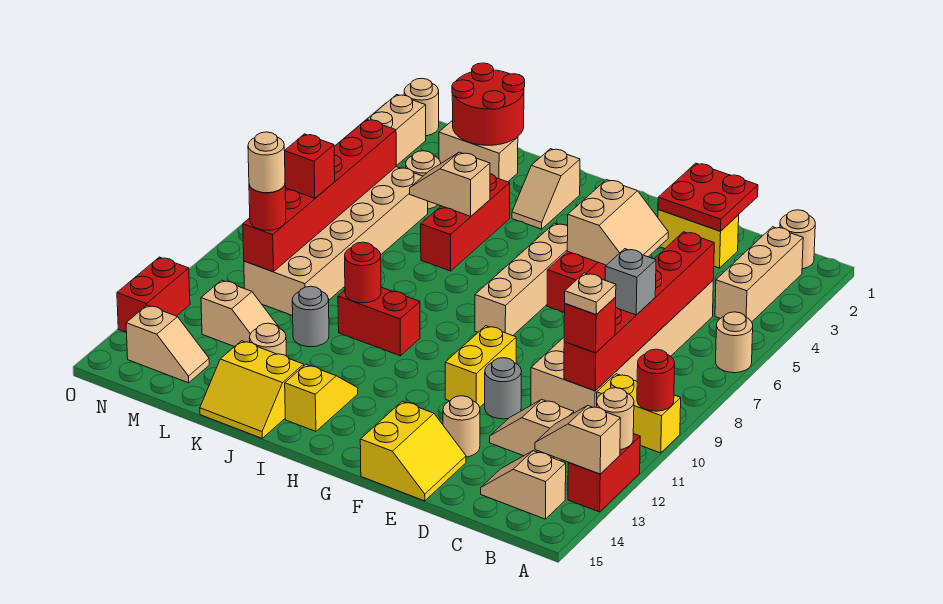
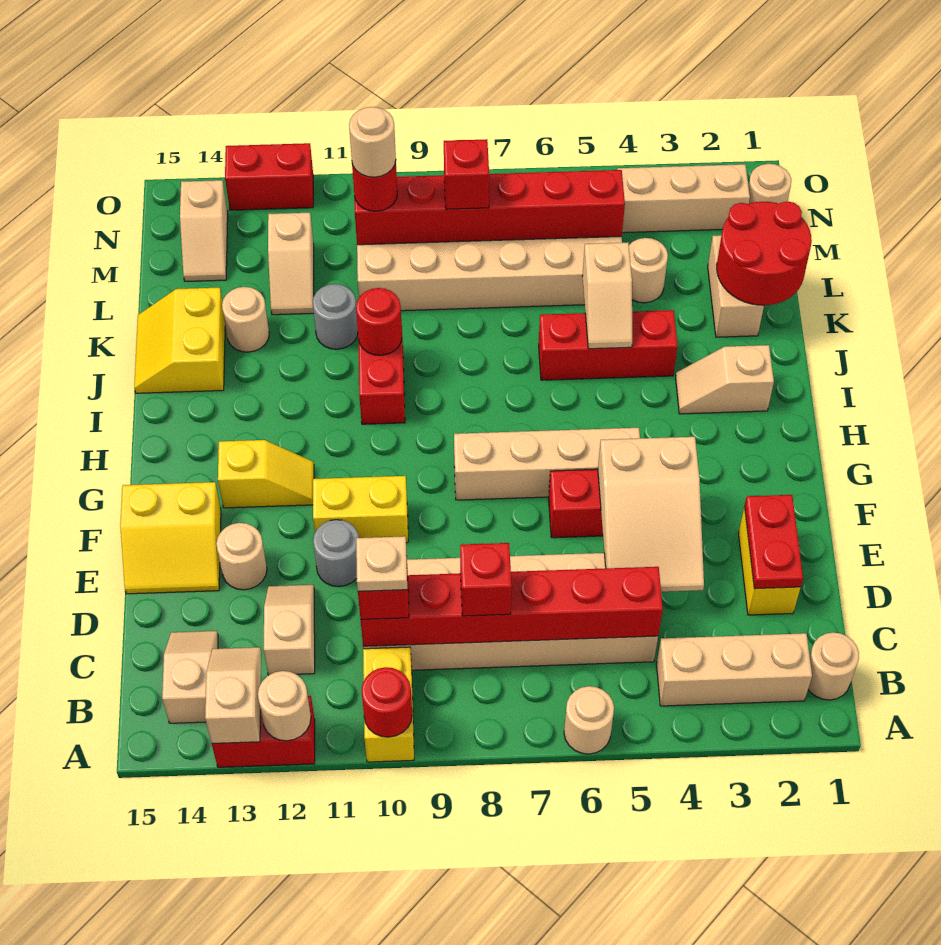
grey brick C8 level 3 -> red brick C8 level 3
red plate D1:E2 level 2 -> red plate D2:E2 level 2
tan slope E4:F5 level 2 top F -> tan slope D4:F5 level 2 top F
yellow slope I13:I14 level 1 top 14 -> yellow slope G12:G13 level 1 top 13
tan slope J5:K5 level 2 top J -> tan slope J5:K5 level 2 top K

